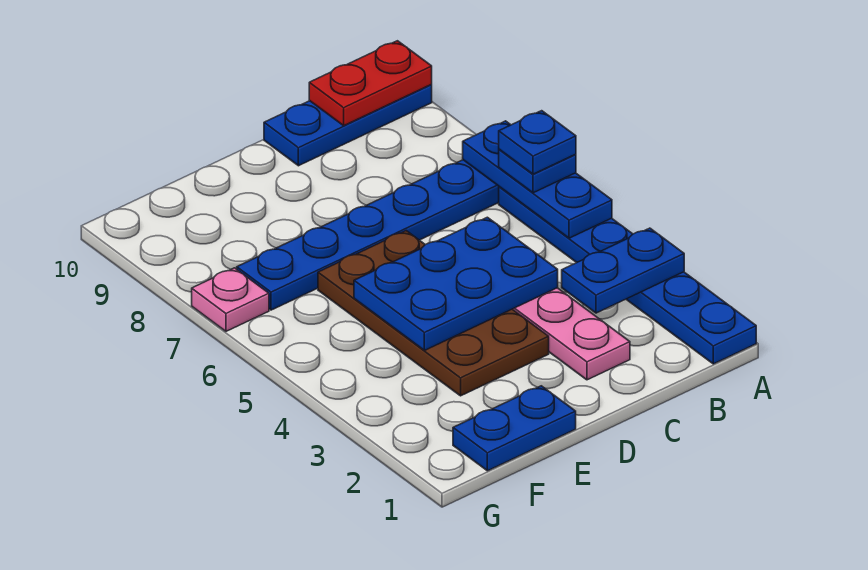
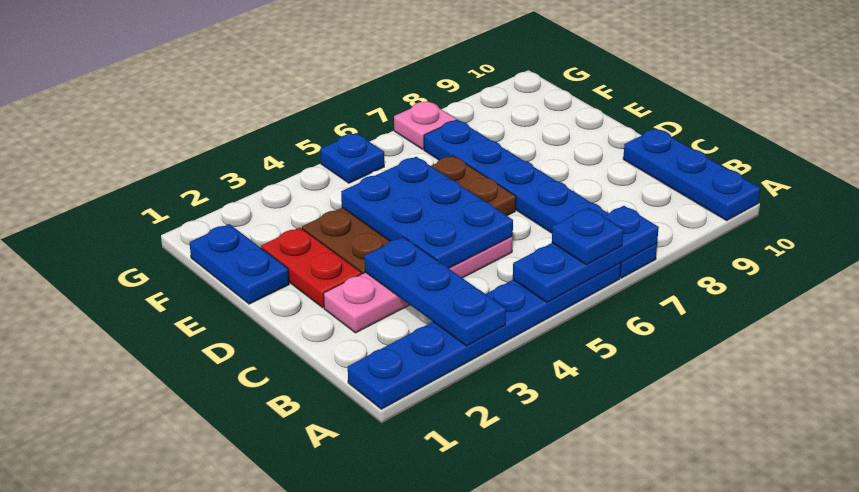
blue plate A3:B3 level 2 -> blue plate A3:C3 level 2
blue plate A6 level 4 -> blue plate G5 level 1
red plate A10:B10 level 2 -> red plate D2:E2 level 1

